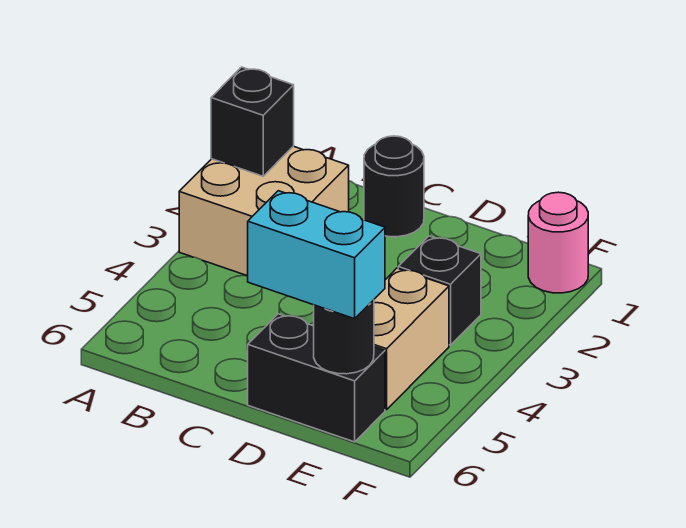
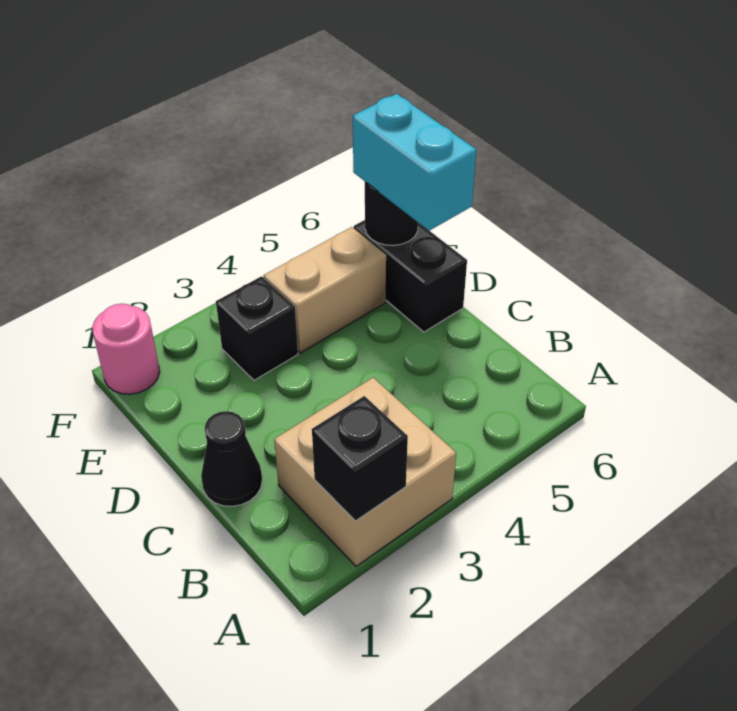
black round brick C1 level 1 -> black cone C1 level 1

